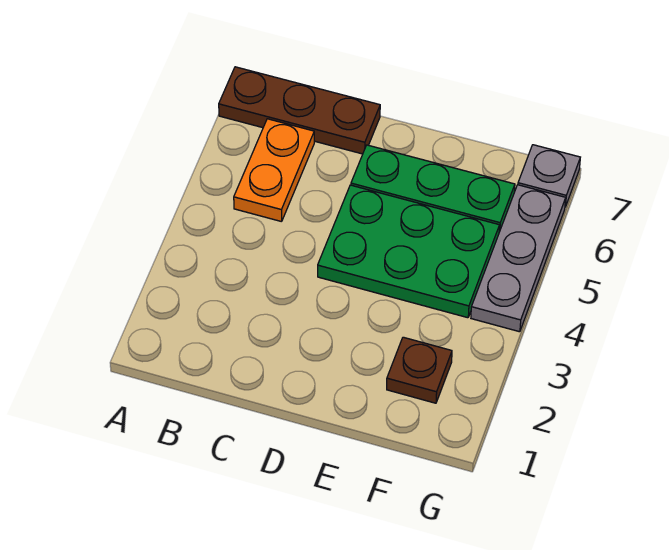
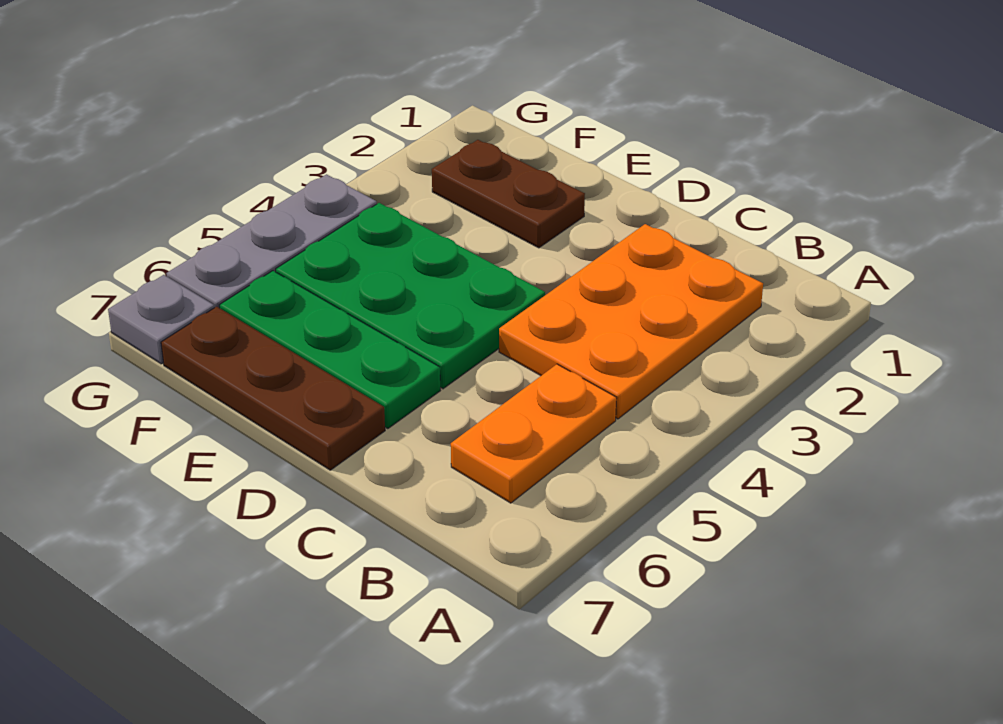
brown plate A7:C7 level 1 -> brown plate D7:F7 level 1
none -> orange plate B2:C4 level 1
brown plate F2 level 1 -> brown plate E2:F2 level 1

